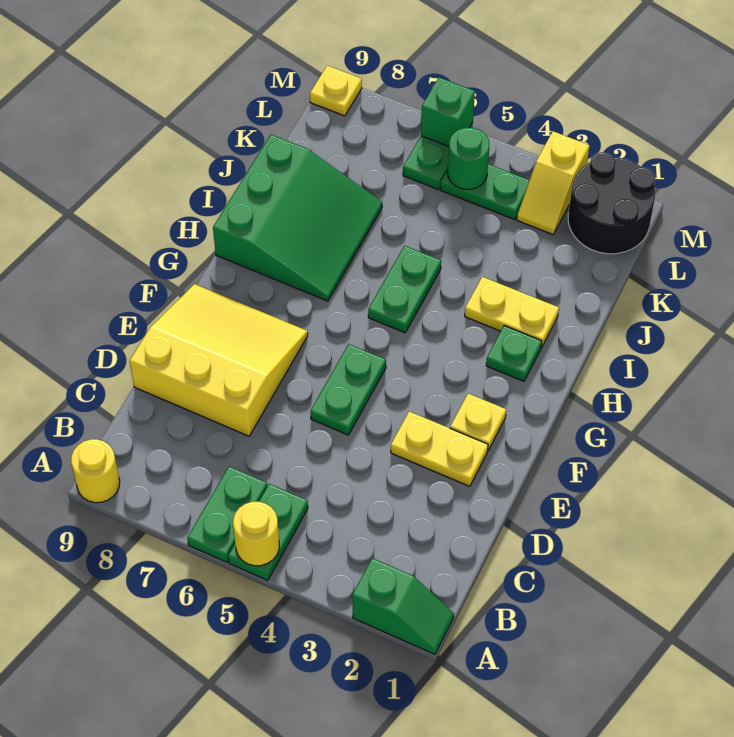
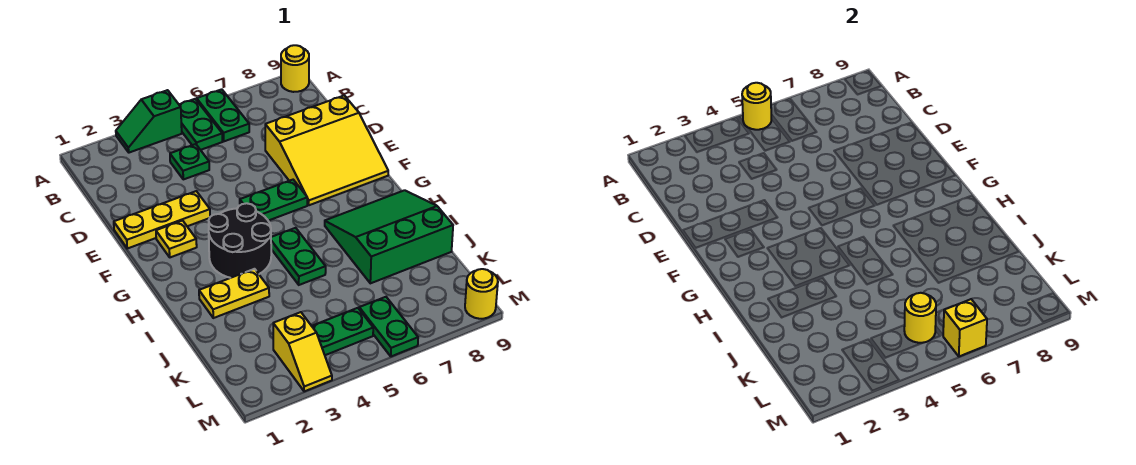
green slope A1:A2 level 1 top 2 -> green slope A3:A4 level 1 top 4
yellow plate E2:E3 level 1 -> yellow plate E1:E3 level 1
green plate E5:F5 level 1 -> green plate F5:F6 level 1
green plate H2 level 1 -> green plate C4 level 1
green slope H7:J9 level 1 top 9 -> green slope H7:J9 level 1 top J
black round brick L1:M2 level 1 -> black round brick G3:H4 level 1
yellow slope L3:M3 level 1 top M -> yellow slope L3:M3 level 1 top L
green round brick L5 level 2 -> yellow round brick L5 level 2
green brick M6 level 2 -> yellow brick M6 level 2
yellow plate M9 level 1 -> yellow round brick M9 level 1

